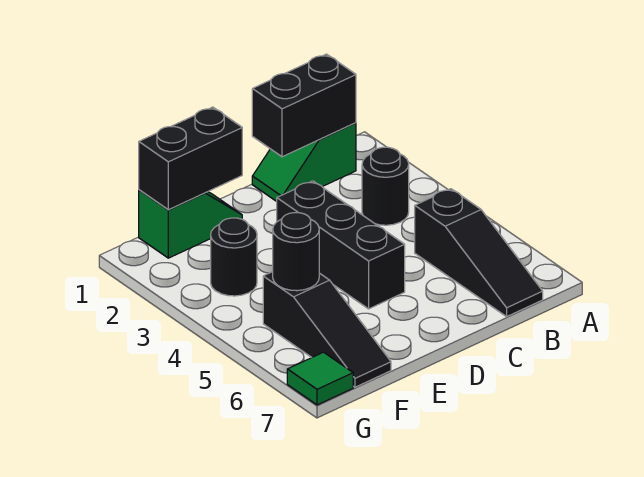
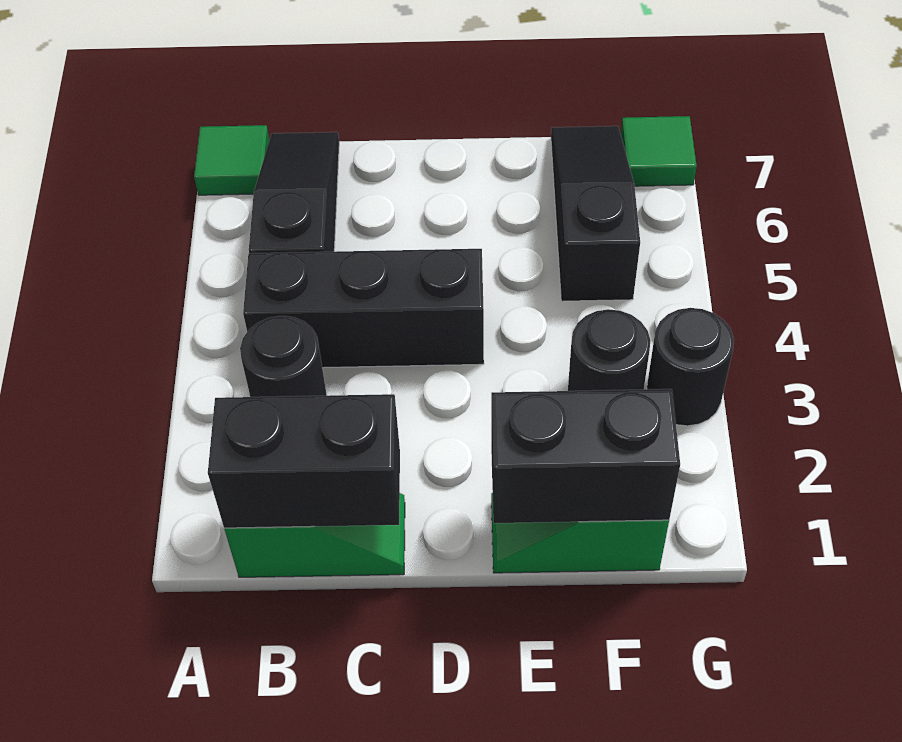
none -> green tile A7 level 1
black brick D3:D5 level 1 -> black brick B4:D4 level 1
black round brick F5 level 2 -> black round brick G3 level 1

